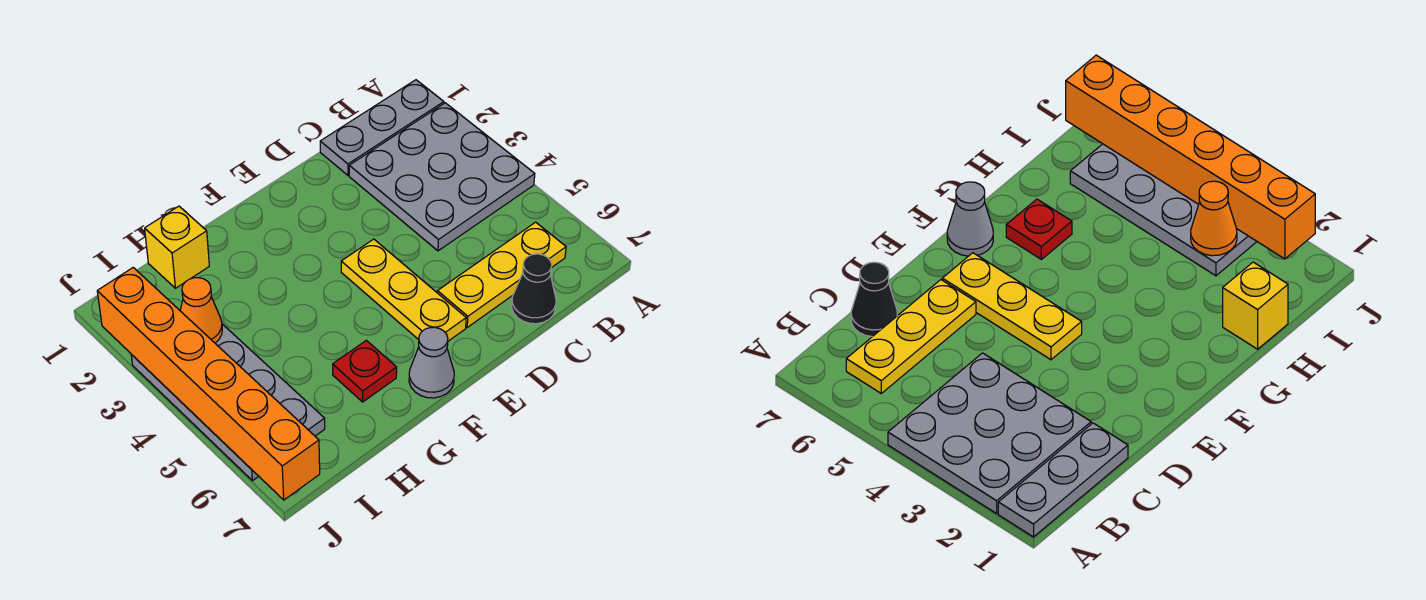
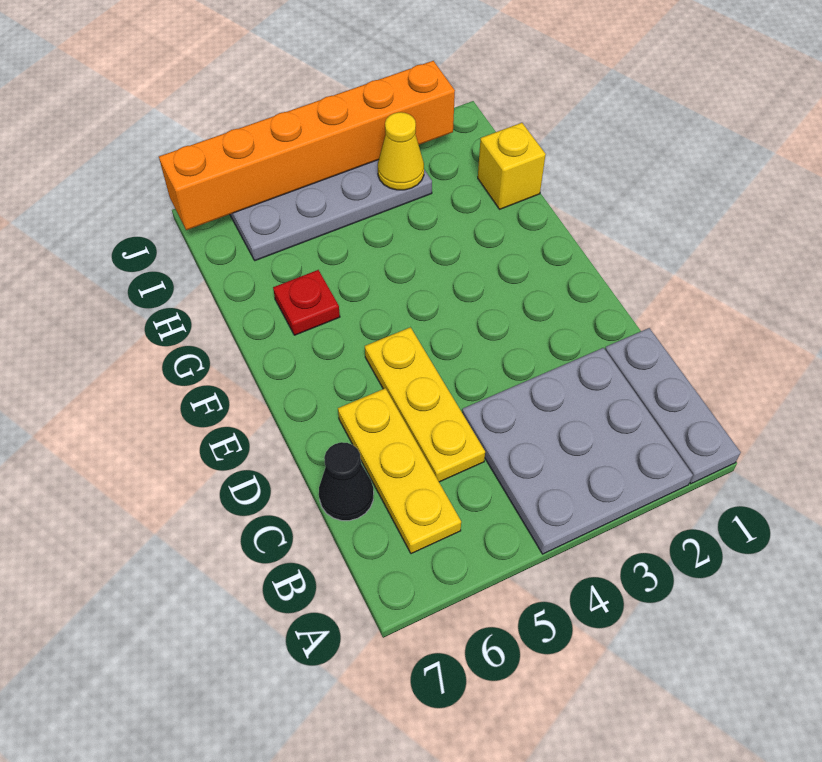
yellow plate E4:E6 level 1 -> yellow plate C5:E5 level 1
grey cone F7 level 1 -> none
orange cone I3 level 2 -> yellow cone I3 level 2

